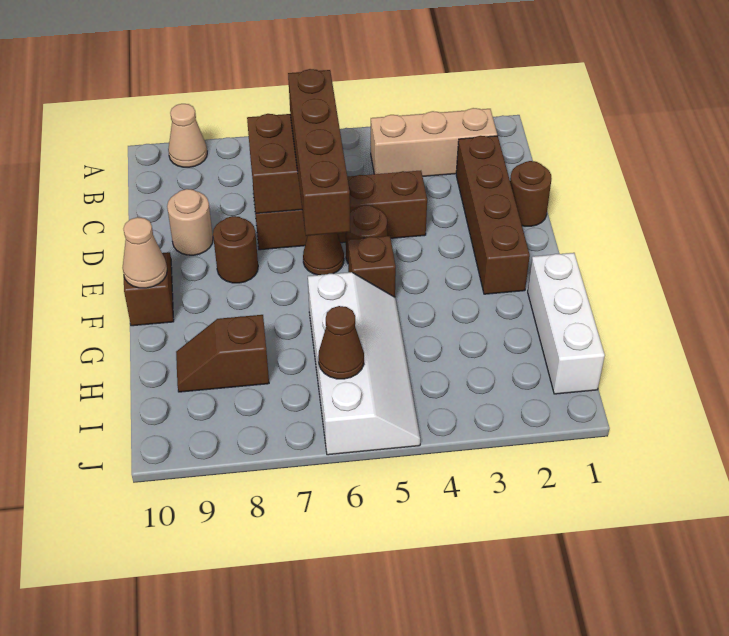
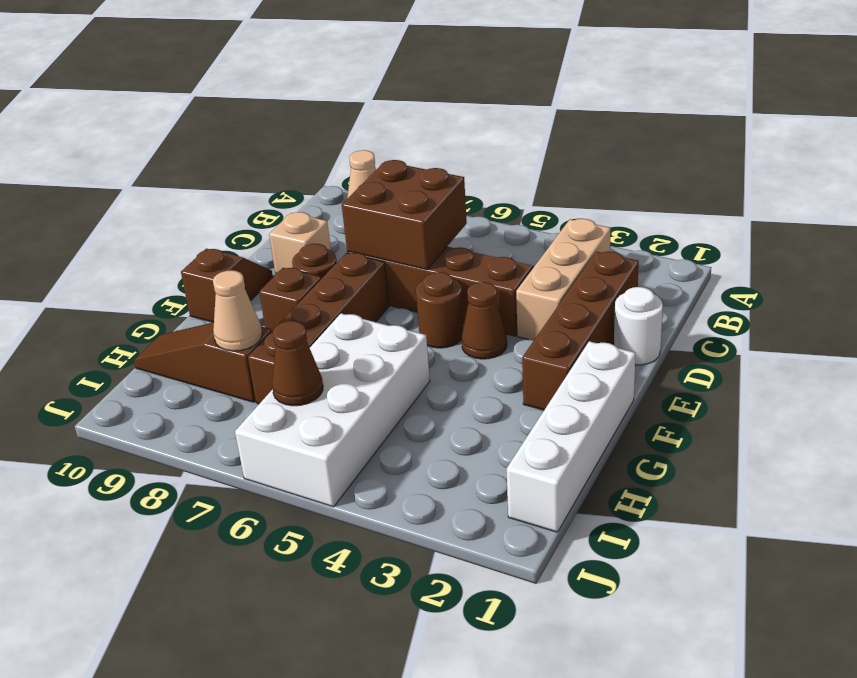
tan brick B2:B4 level 1 -> tan brick B3:D3 level 1
brown brick C6:F6 level 3 -> brown brick E7:H7 level 1
brown round brick D1 level 1 -> white round brick D1 level 1
tan round brick D9 level 1 -> tan brick D9 level 1
brown cone E6 level 1 -> brown cone E4 level 1
brown brick F5 level 1 -> brown brick F8 level 1
tan cone F10 level 2 -> tan cone H8 level 2
white brick G1:I1 level 1 -> white brick F1:I1 level 1
white slope G5:J6 level 1 top 6 -> white brick G5:J6 level 1
brown slope H8:H9 level 1 top 8 -> brown slope H8:H10 level 1 top 8

